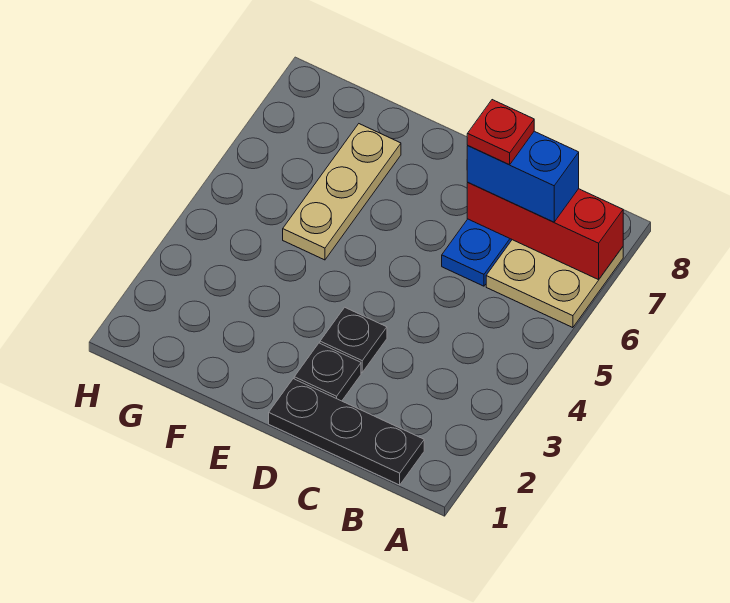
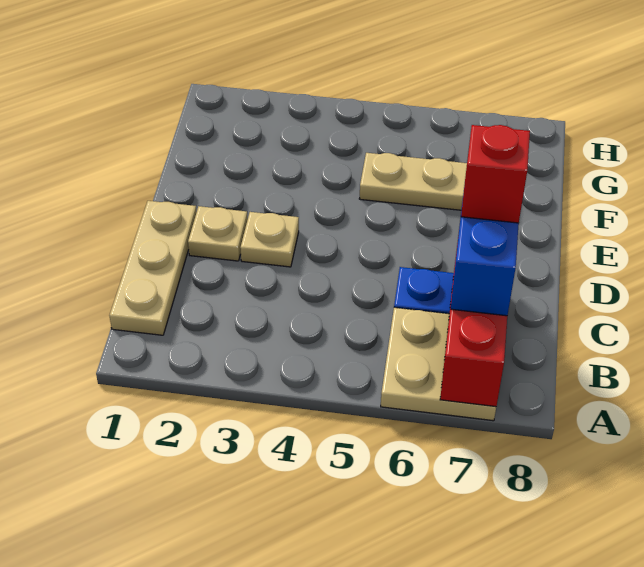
black plate B1:D1 level 1 -> tan plate B1:D1 level 1
red plate C7 level 4 -> red brick C7 level 4
black plate D2 level 1 -> tan plate D2 level 1
black plate D3 level 1 -> tan plate D3 level 1

